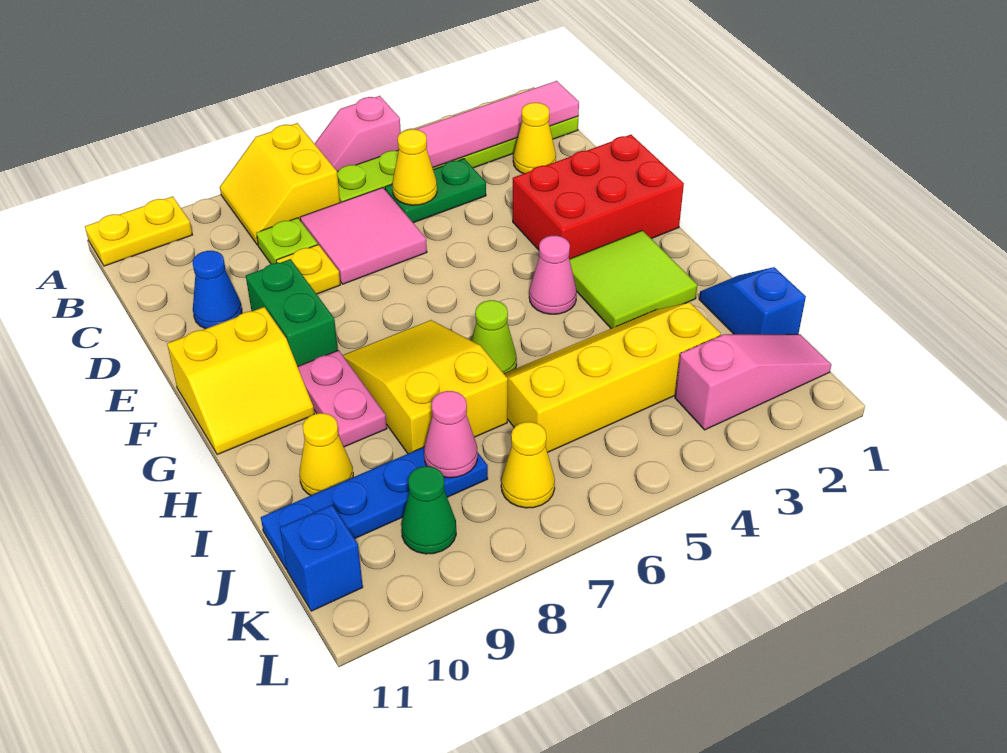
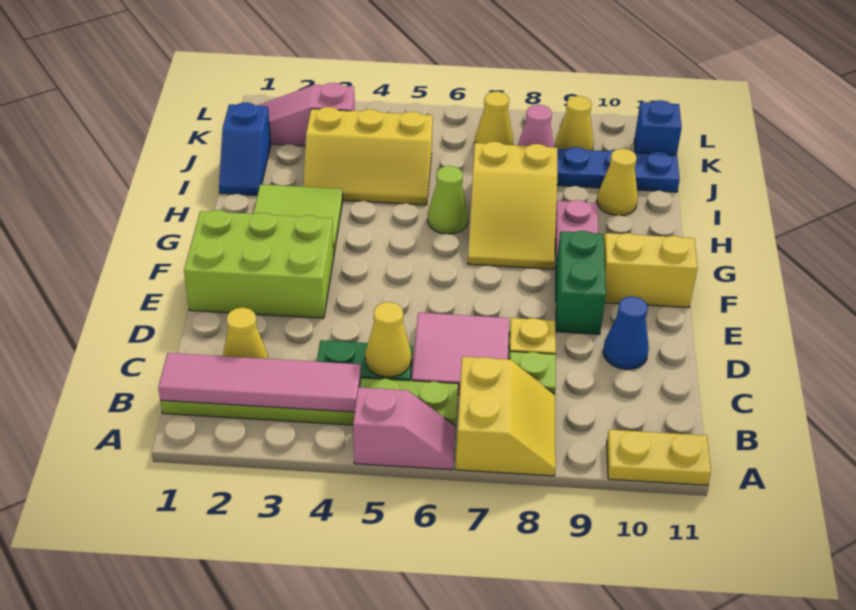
red brick E1:F3 level 1 -> lime brick E1:F3 level 1
pink cone G4 level 1 -> none
yellow slope I3:J6 level 1 top J -> yellow slope I3:J5 level 1 top J
green cone K9 level 1 -> yellow cone K9 level 1

